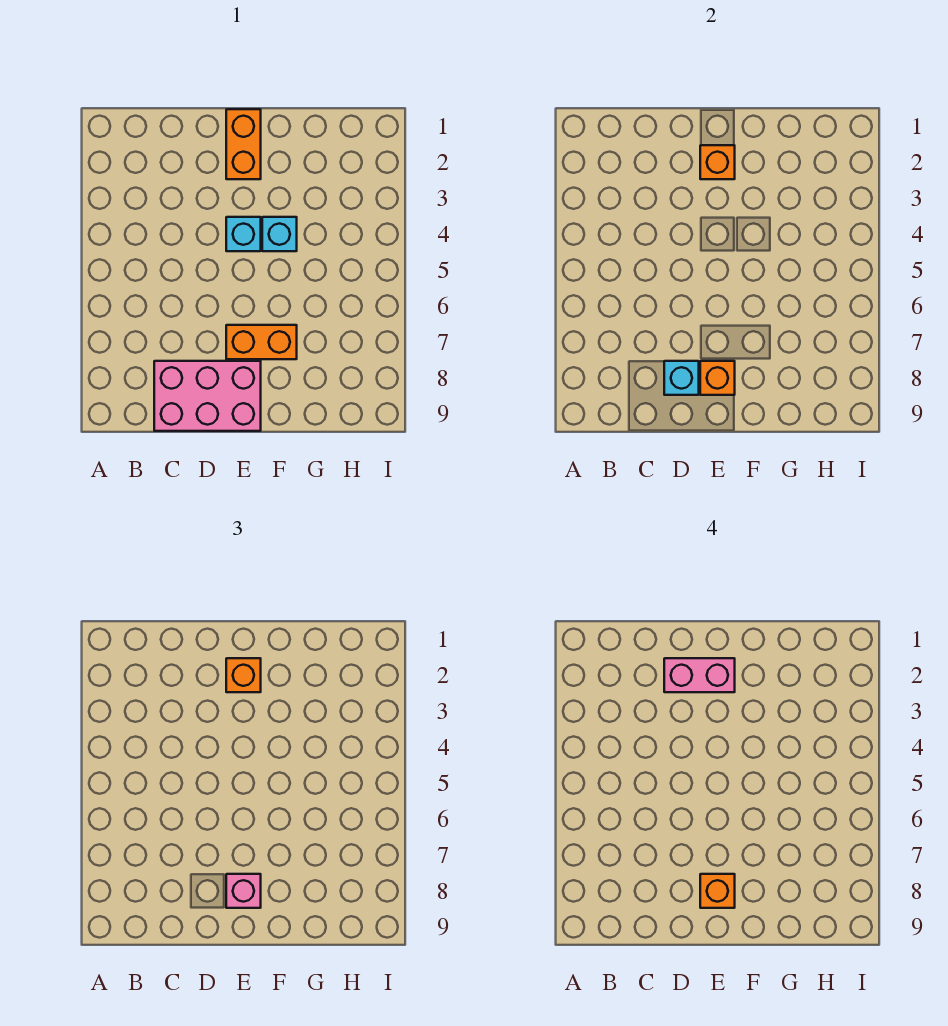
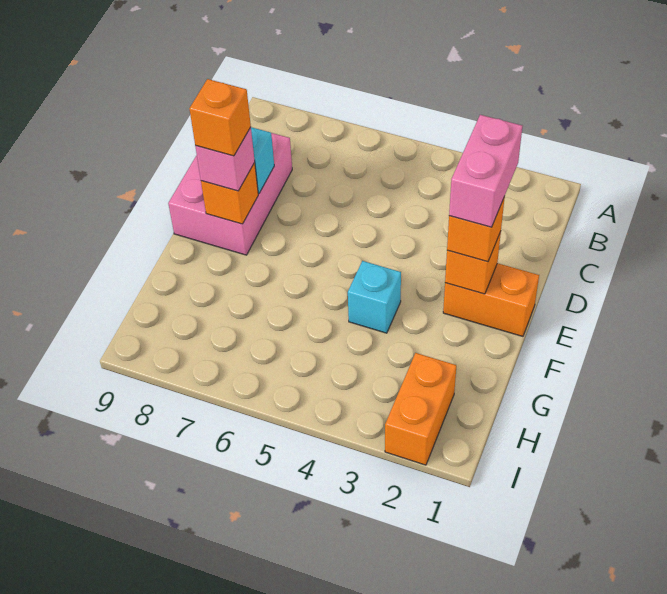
cyan brick E4 level 1 -> none
orange brick E7:F7 level 1 -> orange brick H2:I2 level 1

